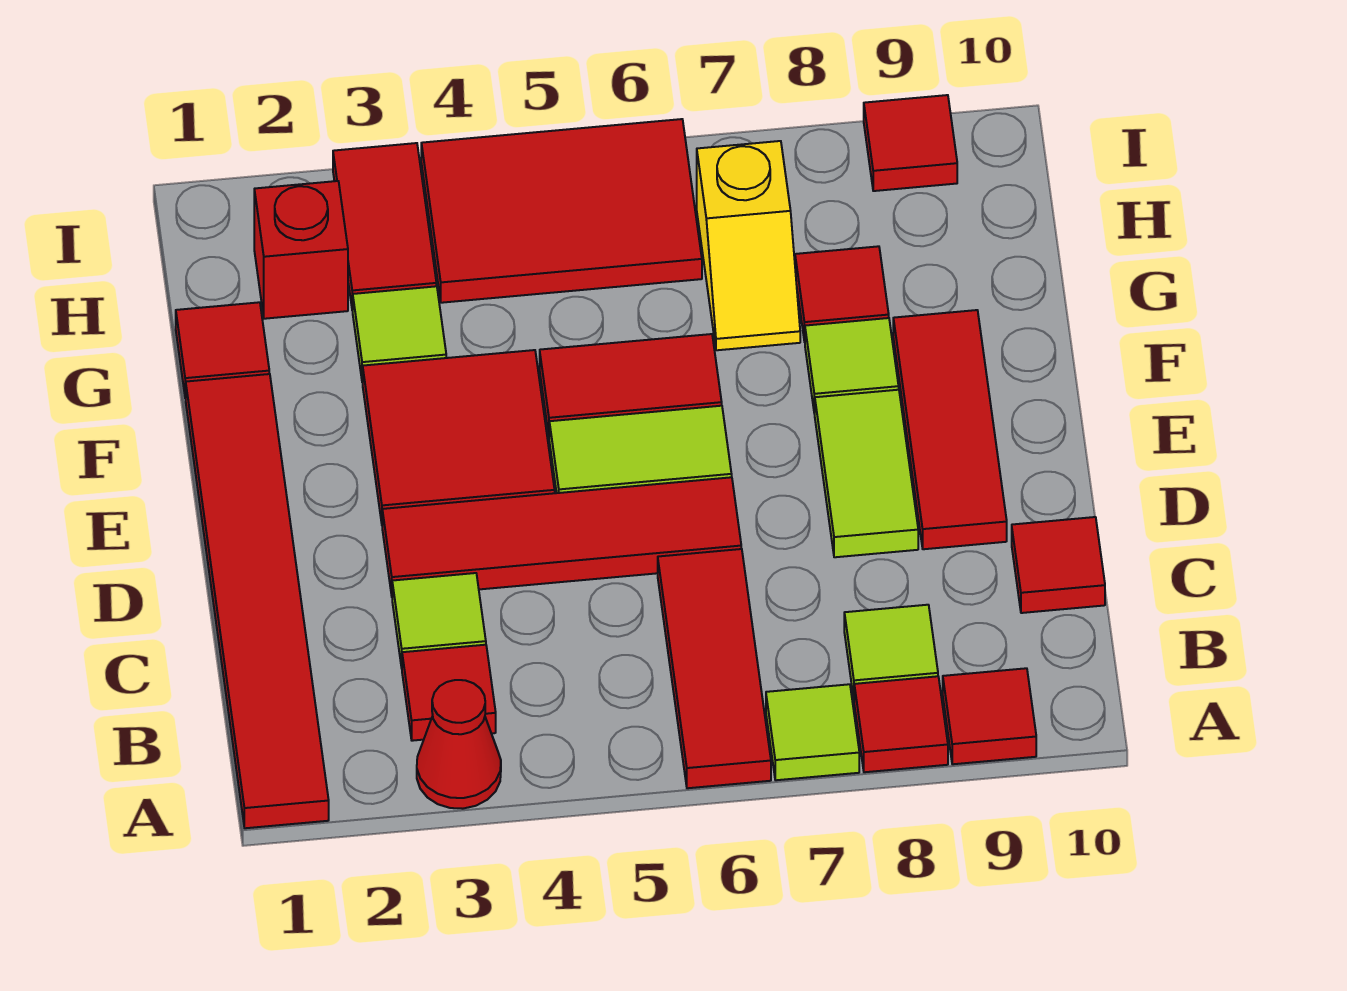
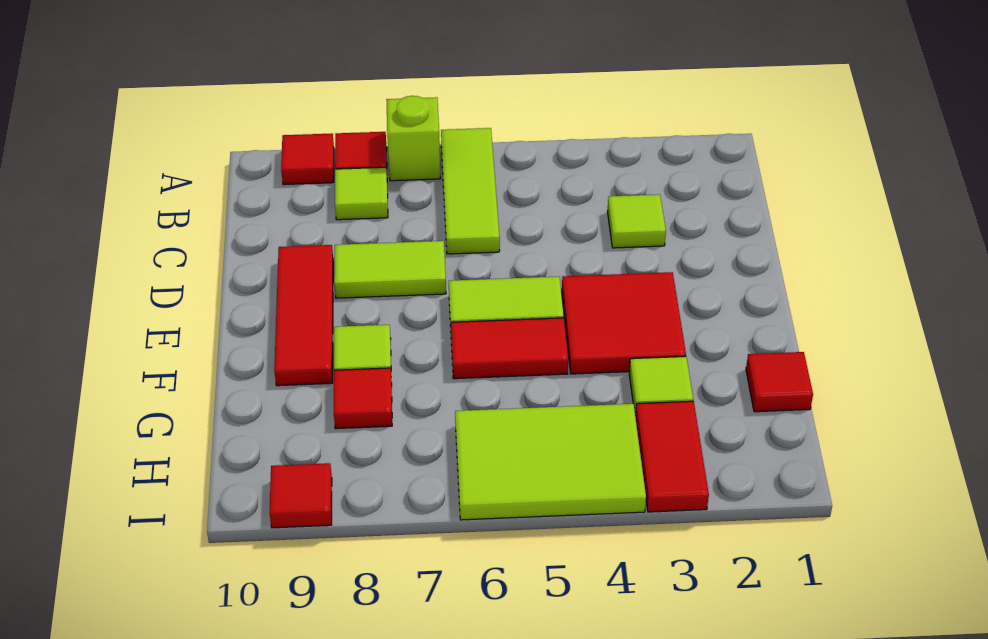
red tile A1:F1 level 1 -> none
red cone A3 level 1 -> none
red tile A6:C6 level 1 -> lime tile A6:C6 level 1
lime tile A7 level 1 -> lime brick A7 level 1
red tile B3 level 1 -> none
red tile C10 level 1 -> none
red tile D3:D6 level 1 -> none
lime tile D8:E8 level 1 -> lime tile D7:D8 level 1
yellow slope G7:H7 level 1 top H -> none
red brick H2 level 1 -> none
red tile H4:I6 level 1 -> lime tile H4:I6 level 1

